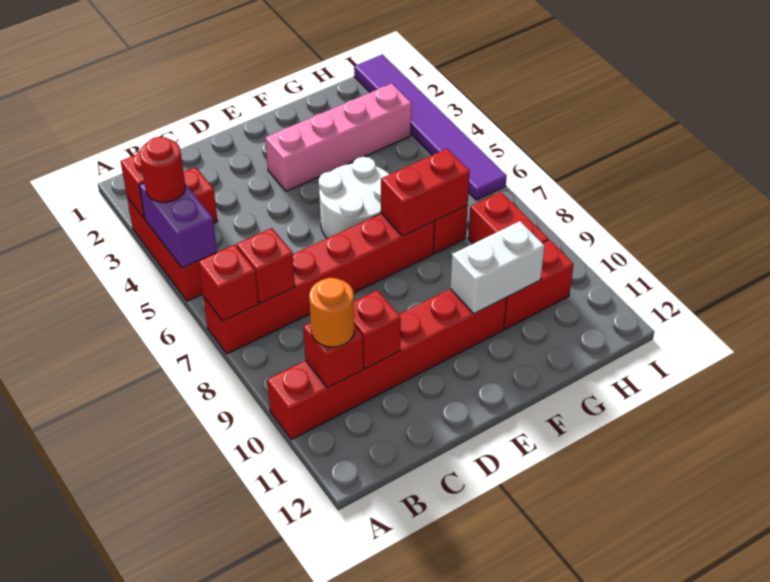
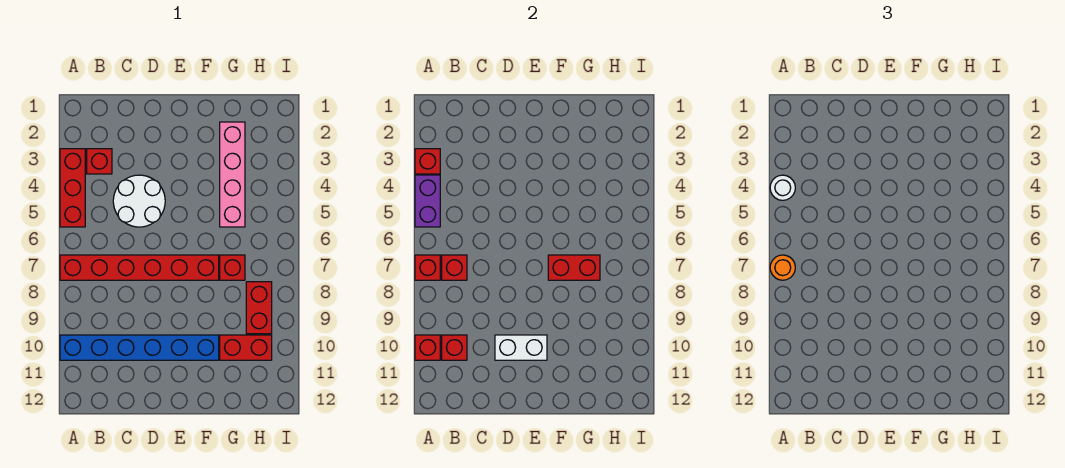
red round brick A4 level 3 -> white round brick A4 level 3
red brick A10:F10 level 1 -> blue brick A10:F10 level 1
orange round brick B10 level 3 -> orange round brick A7 level 3
red brick C10 level 2 -> red brick A10 level 2
pink brick E3:H3 level 1 -> pink brick G2:G5 level 1
white round brick E5:F6 level 1 -> white round brick C4:D5 level 1
white brick F10:G10 level 2 -> white brick D10:E10 level 2
purple tile I1:I6 level 1 -> none

